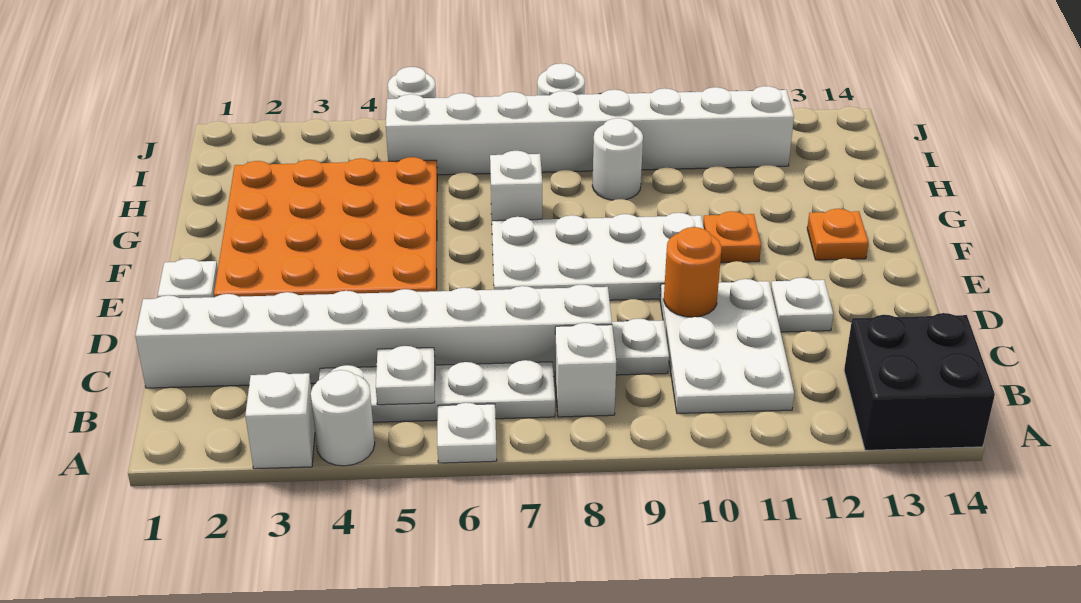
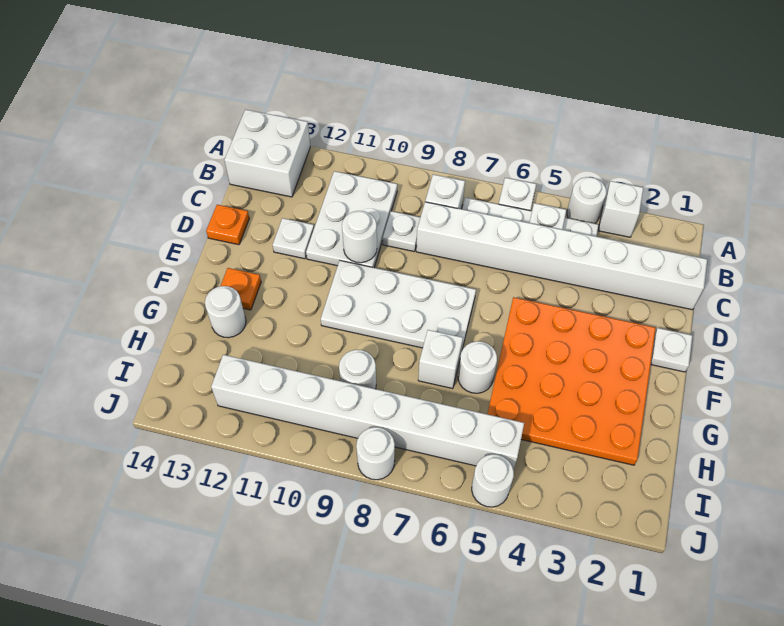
black brick A13:B14 level 1 -> white brick A13:B14 level 1
orange round brick D10 level 2 -> white round brick D10 level 2
orange plate F11 level 1 -> orange plate D14 level 1
none -> white round brick G6 level 1
none -> white round brick G13 level 1

